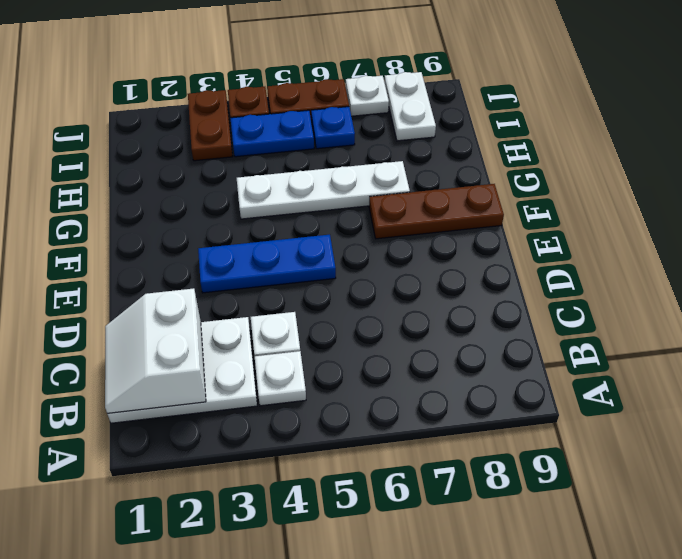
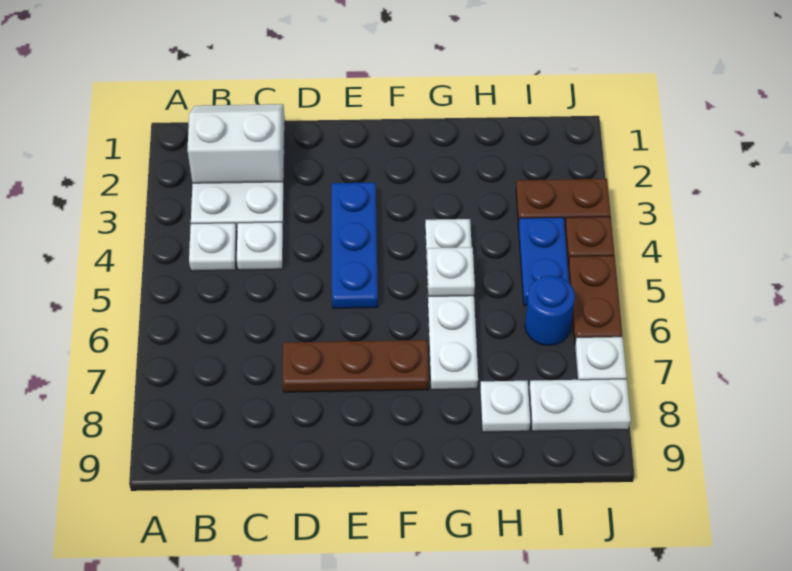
brown plate F7:F9 level 1 -> brown plate D7:F7 level 1
none -> white plate G5 level 2
none -> white plate H8 level 1
blue plate I6 level 1 -> blue round brick I6 level 1

